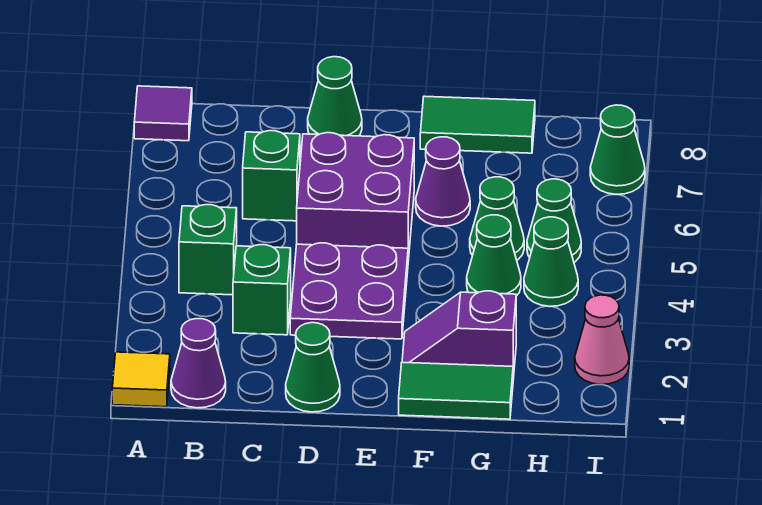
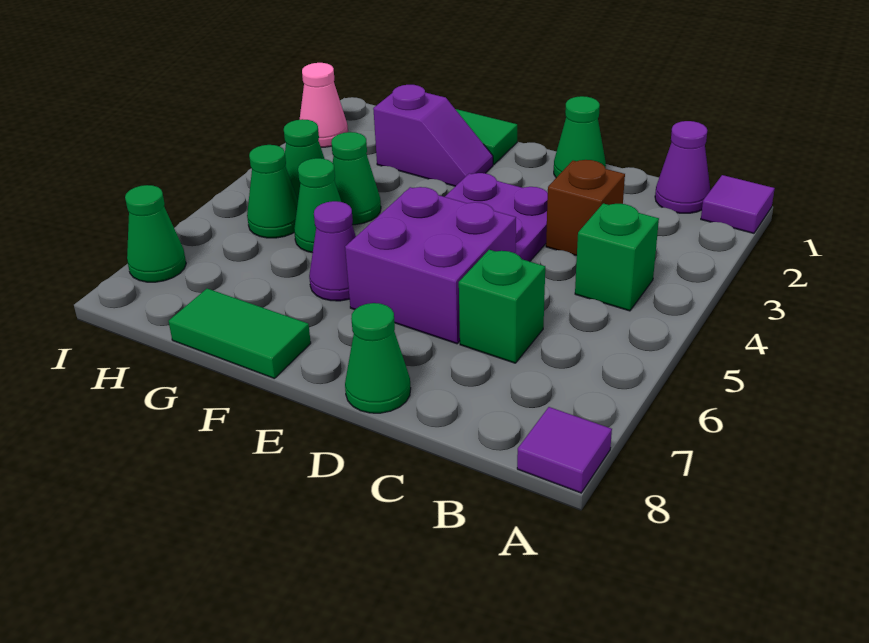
yellow tile A1 level 1 -> purple tile A1 level 1
green brick C3 level 1 -> brown brick C3 level 1

